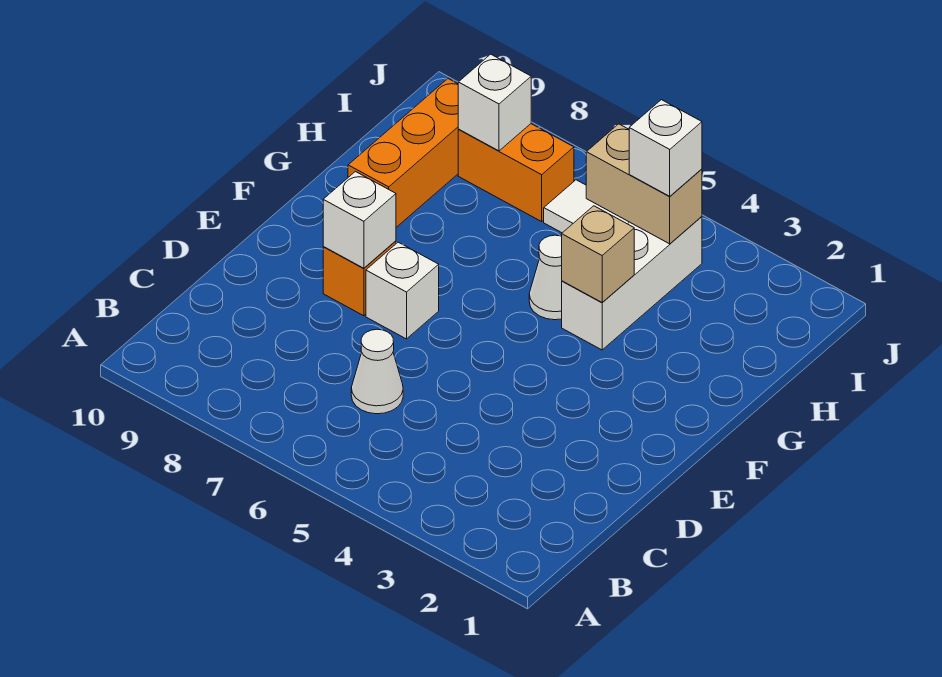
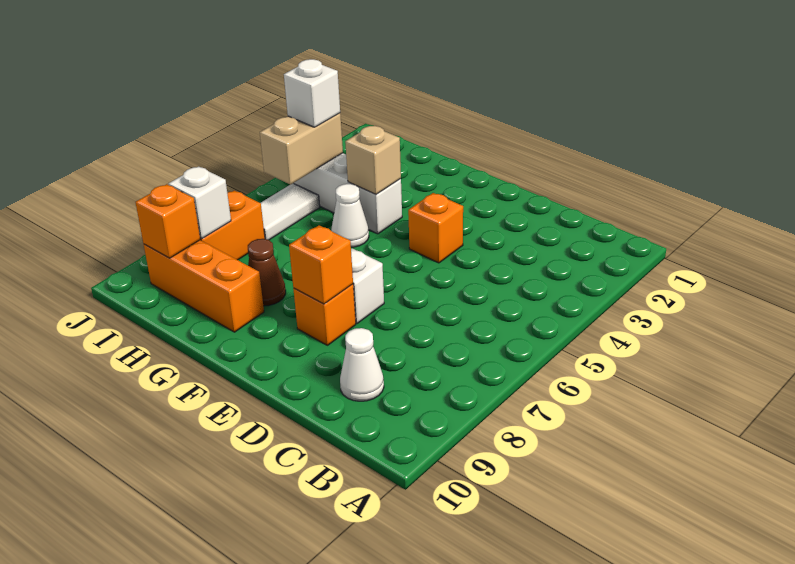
white cone C6 level 1 -> white cone C9 level 1
none -> orange brick E4 level 1
white brick E8 level 2 -> orange brick E8 level 2
none -> brown cone G8 level 1
none -> orange brick I9 level 2

